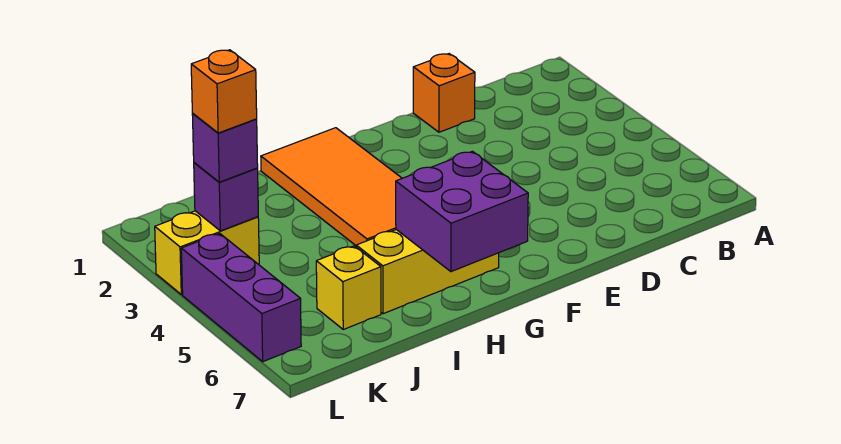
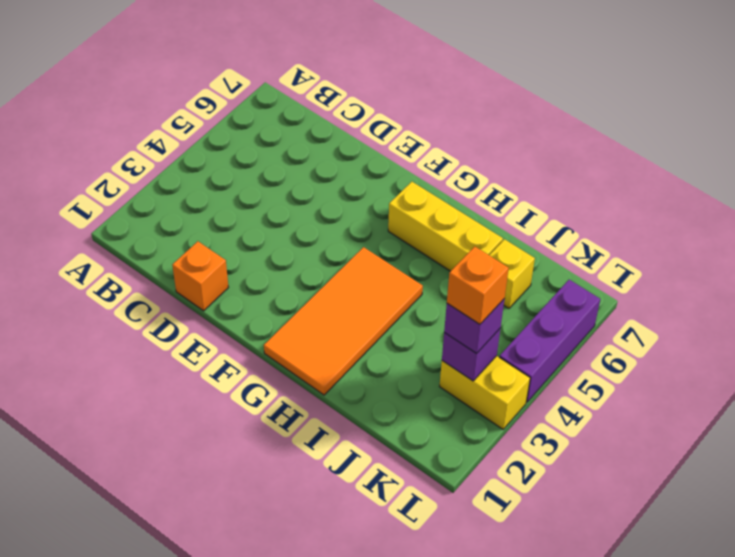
purple brick G6:H7 level 2 -> none

